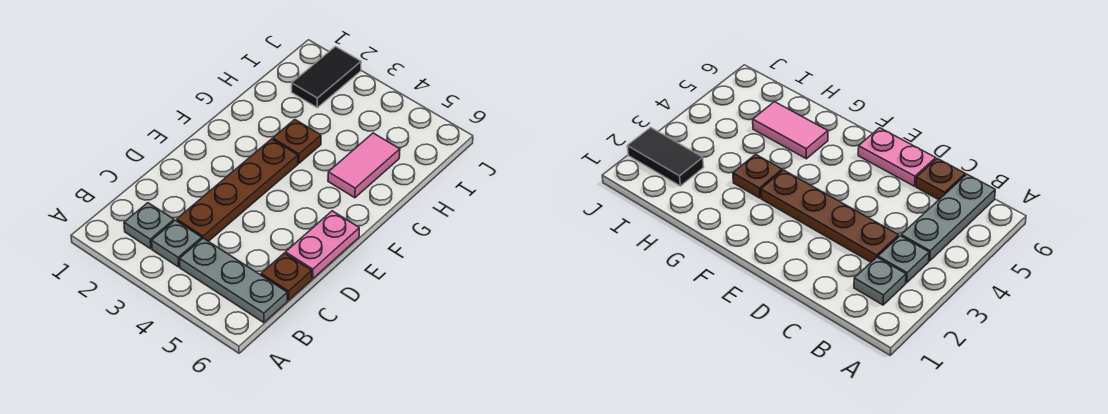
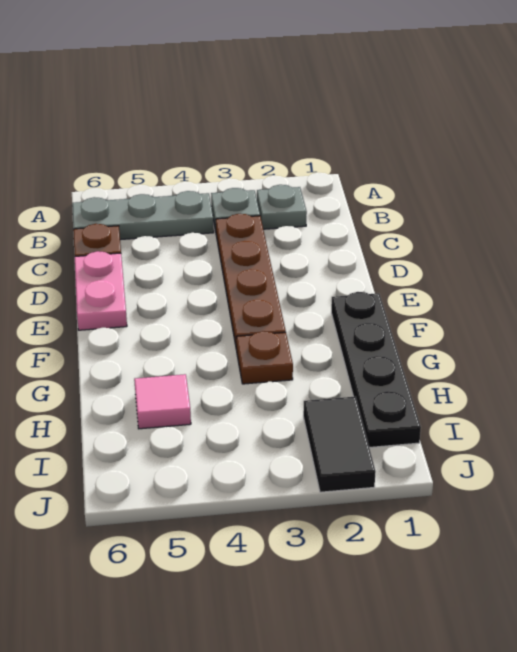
none -> black plate F1:I1 level 1
pink tile G5:H5 level 1 -> pink tile H5 level 1

